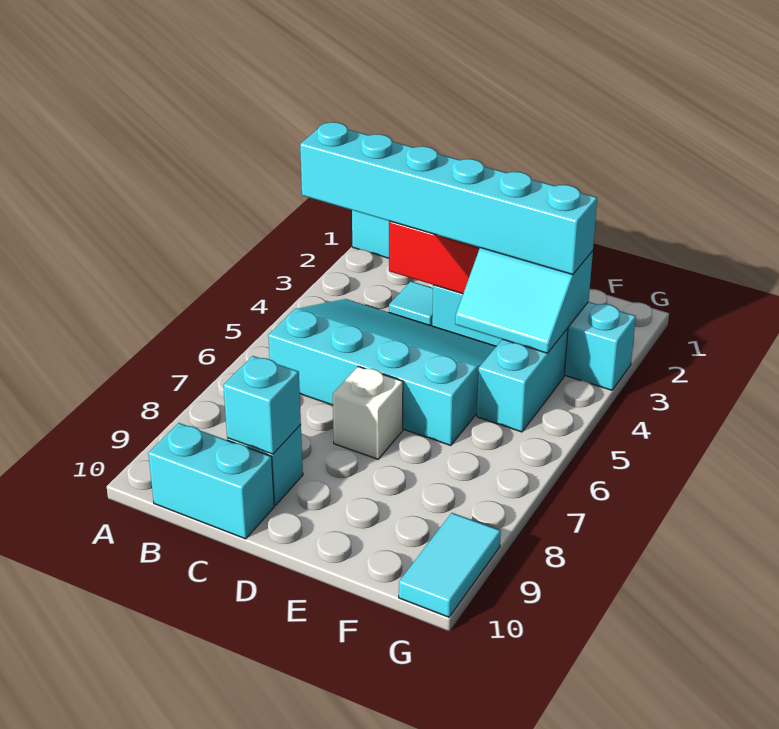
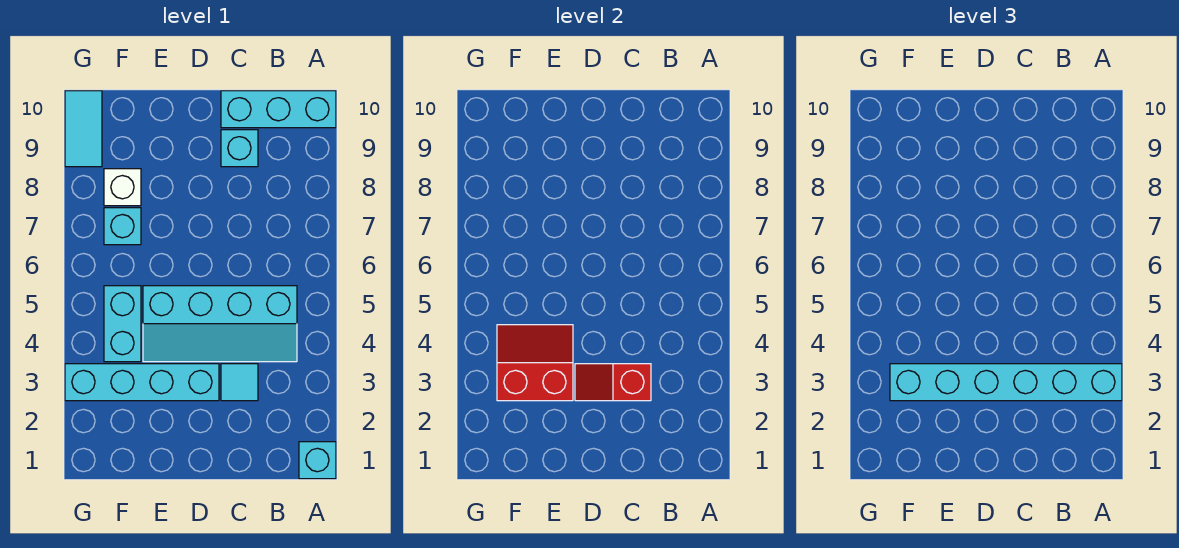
cyan slope B4:E6 level 1 top 6 -> cyan slope B4:E5 level 1 top 5
cyan brick B10:C10 level 1 -> cyan brick A10:C10 level 1
cyan brick C9 level 2 -> cyan brick F7 level 1
white brick D7 level 1 -> white brick F8 level 1
cyan slope E3:F4 level 2 top 3 -> red slope E3:F4 level 2 top 3

